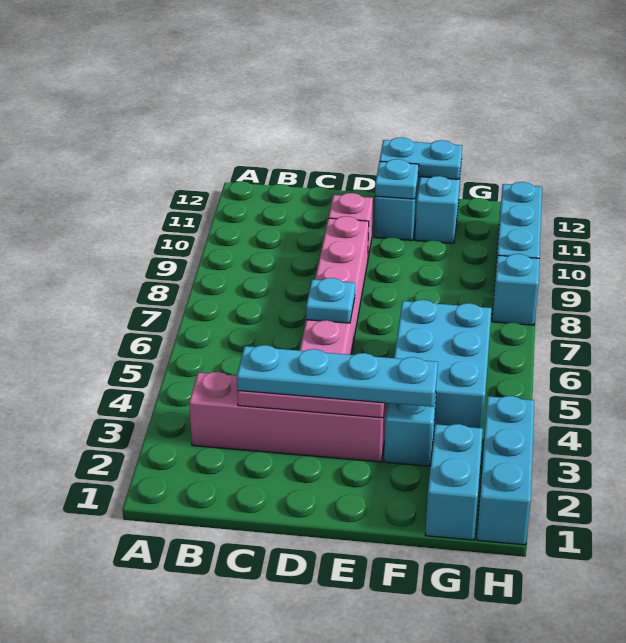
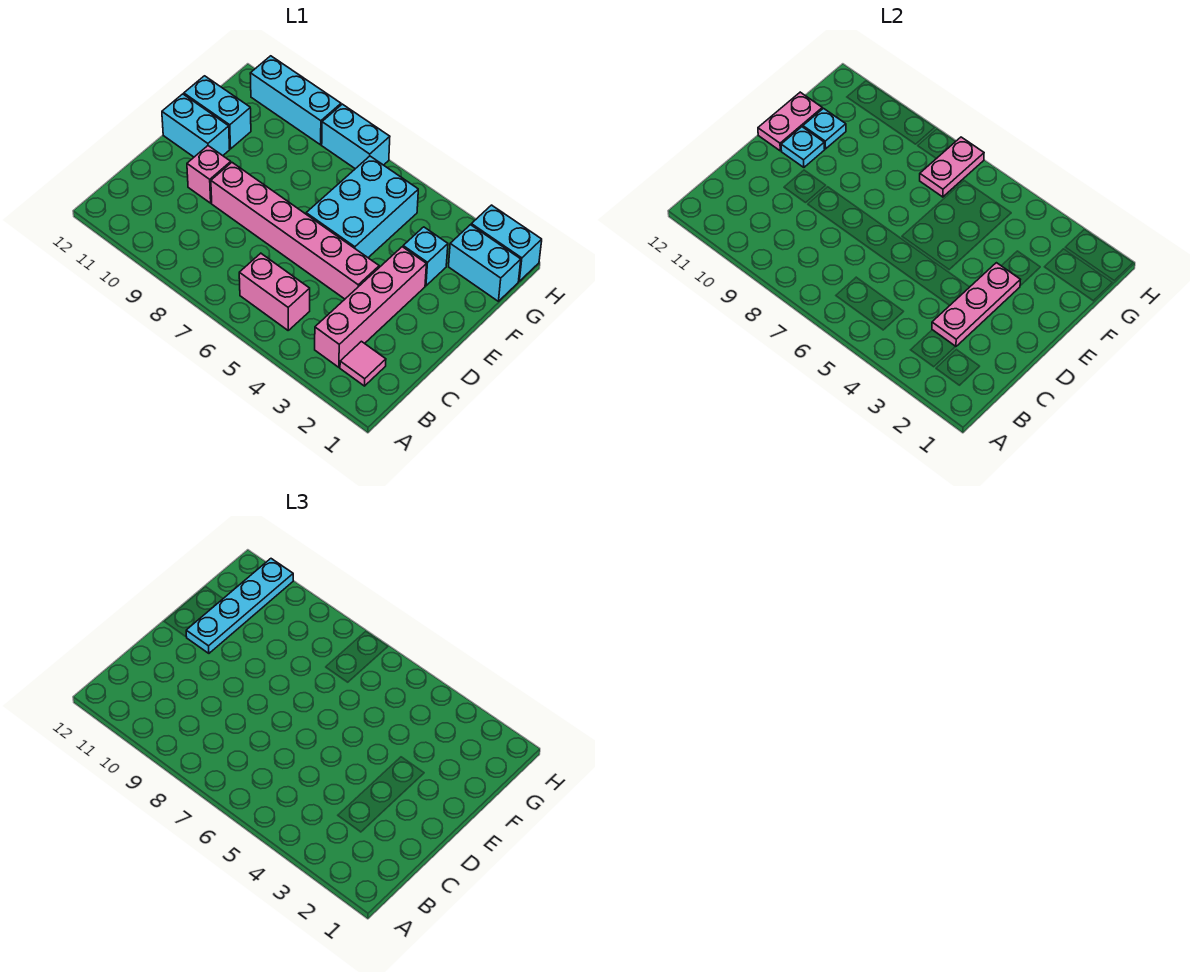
none -> pink tile B2 level 1
none -> pink brick B5:B6 level 1
cyan plate C3:F3 level 3 -> cyan plate E11:H11 level 3
cyan plate D6 level 2 -> cyan plate F11 level 2
cyan plate E12:F12 level 2 -> pink plate E12:F12 level 2
cyan brick F4:G6 level 1 -> cyan brick E5:G6 level 1
none -> pink plate G7:H7 level 2
cyan brick H1:H3 level 1 -> cyan brick H1:H2 level 1
cyan brick H8 level 1 -> cyan brick H7:H8 level 1

